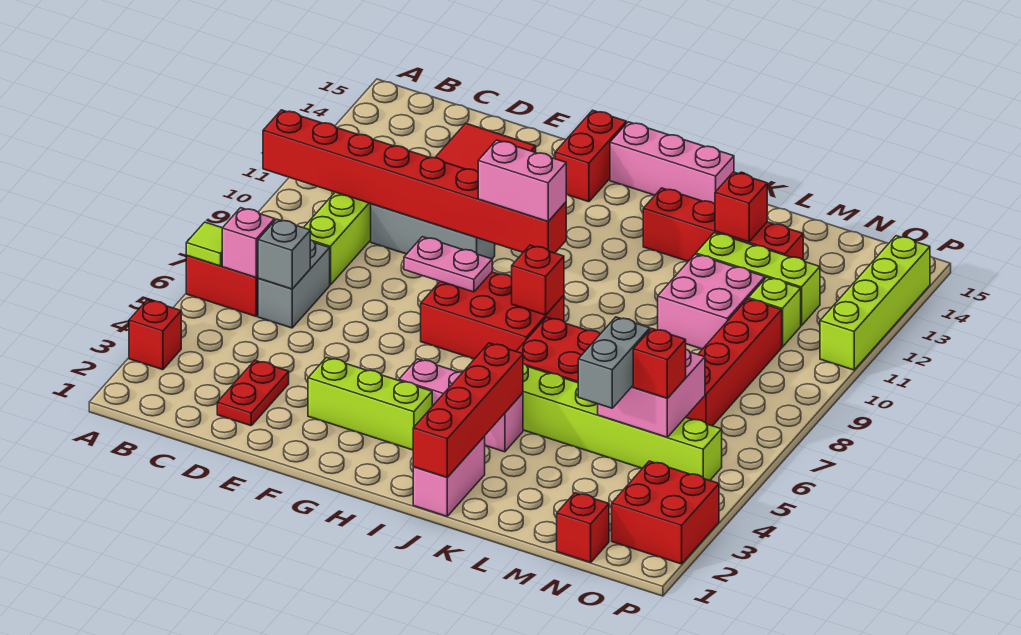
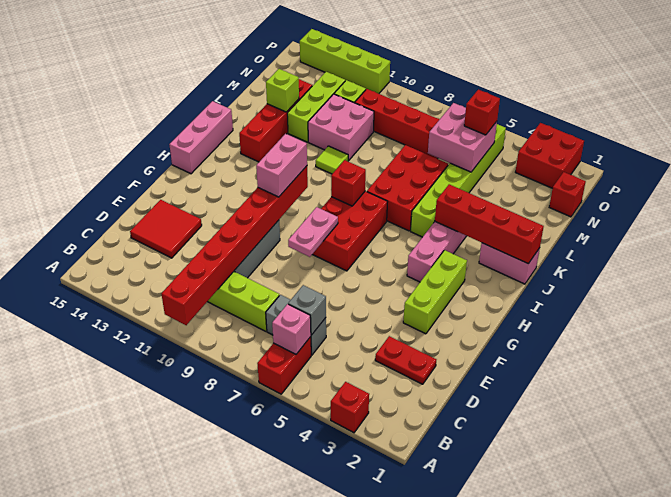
lime tile A6 level 2 -> lime tile K10 level 1
red brick G14:G15 level 1 -> none
red brick L13 level 2 -> lime brick L13 level 2
grey brick M4:M5 level 3 -> none

